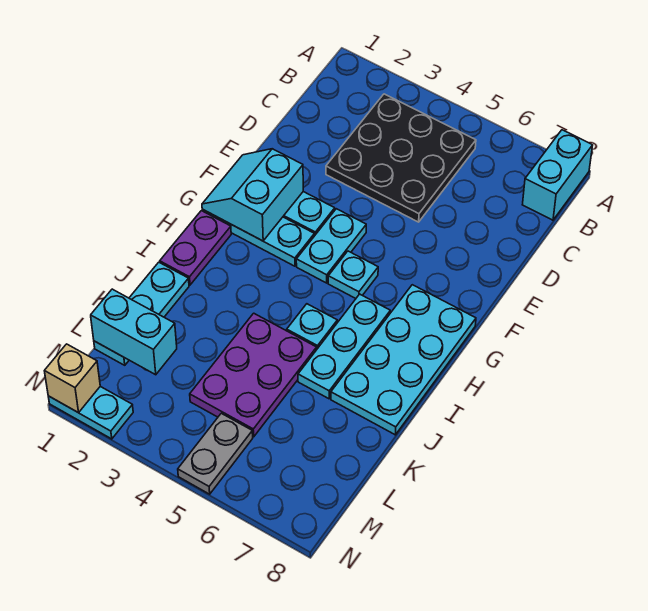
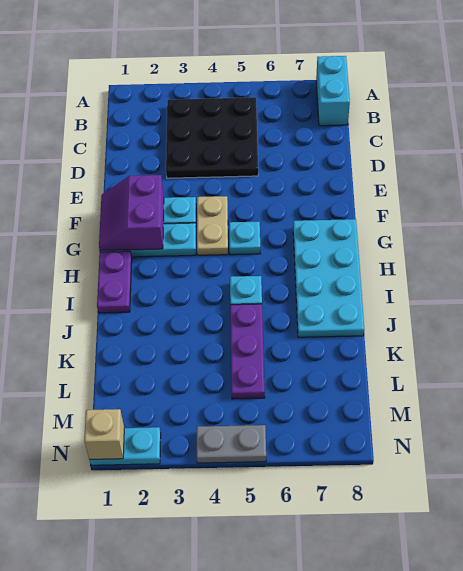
cyan slope F1:G2 level 2 top 2 -> purple slope F1:G2 level 2 top 2
cyan plate F4:G4 level 1 -> tan plate F4:G4 level 1
cyan plate H6:J6 level 1 -> none
cyan plate J1:L1 level 1 -> none
purple plate J4:L5 level 1 -> purple plate J5:L5 level 1
cyan brick L1:L2 level 2 -> none
grey plate M5:N5 level 1 -> grey plate N4:N5 level 1

